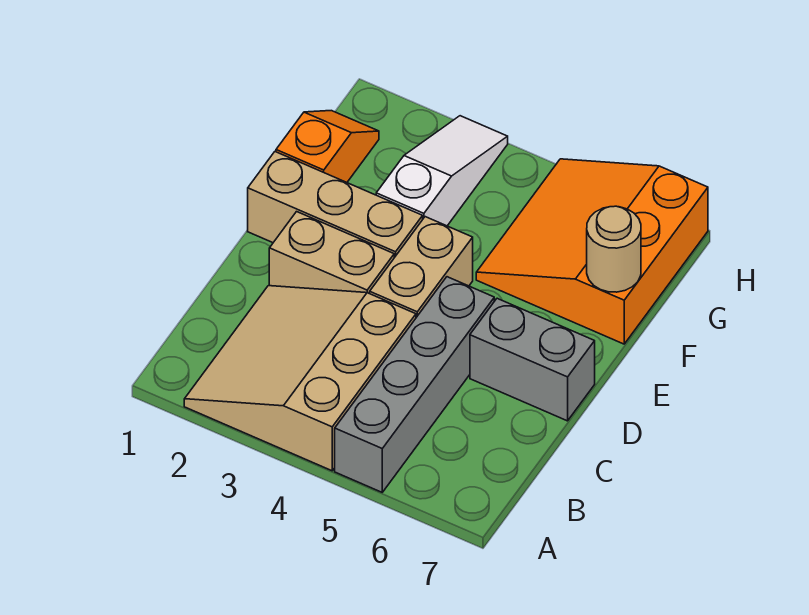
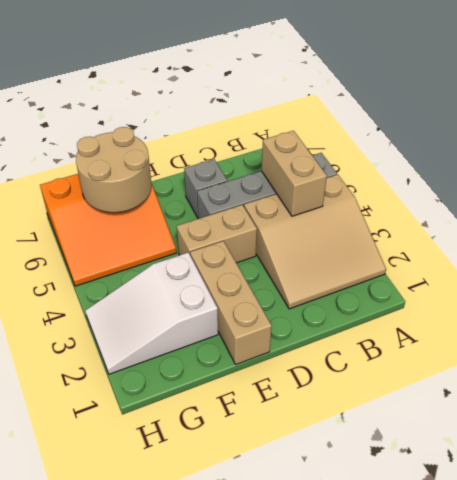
tan brick D2:D3 level 1 -> tan brick B4:B5 level 2
grey brick D6:D7 level 1 -> grey brick D6 level 1
orange slope F1:G1 level 1 top F -> none
white slope F3:H3 level 1 top F -> white slope F2:H3 level 1 top F
tan round brick F7 level 2 -> tan round brick F6:G7 level 2

